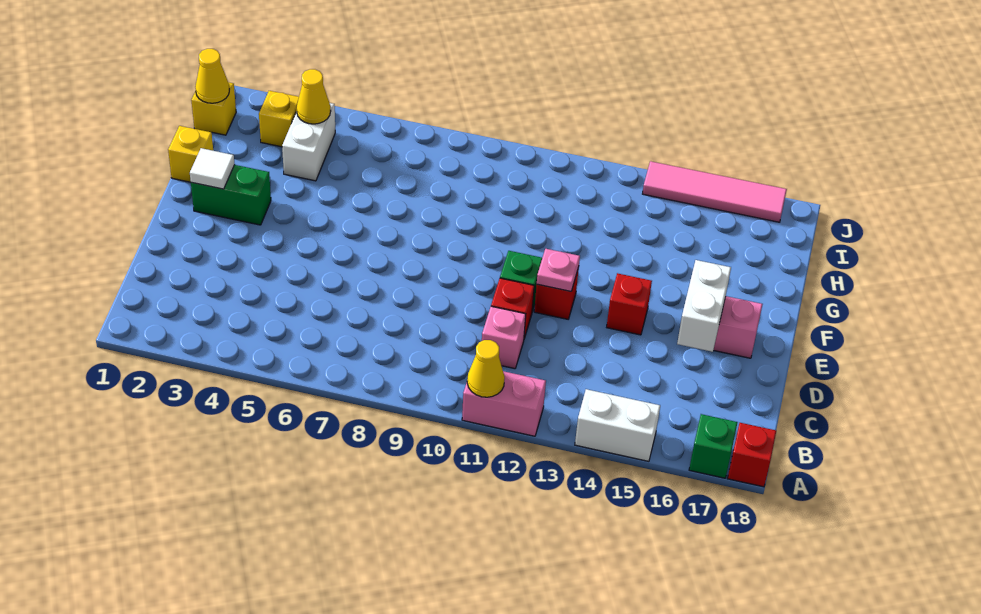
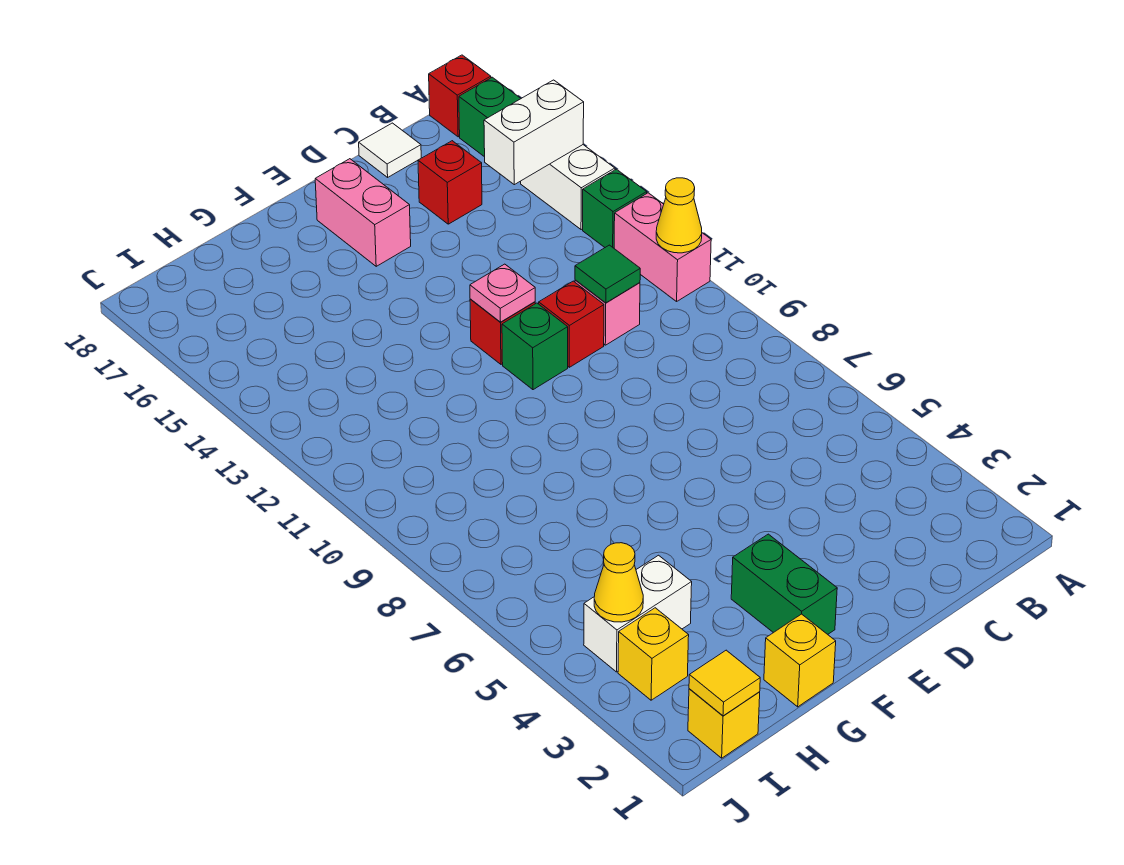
none -> green brick A13 level 1
none -> green tile C11 level 2
white brick D16:E16 level 2 -> white brick A15:B15 level 2
red brick E14 level 1 -> red brick C16 level 1
white tile F2 level 2 -> white tile C18 level 1
yellow cone I1 level 2 -> yellow tile I1 level 2
pink tile J14:J17 level 1 -> none

